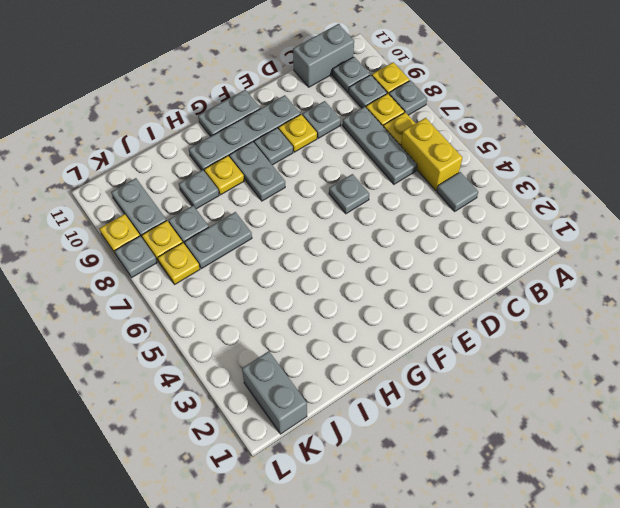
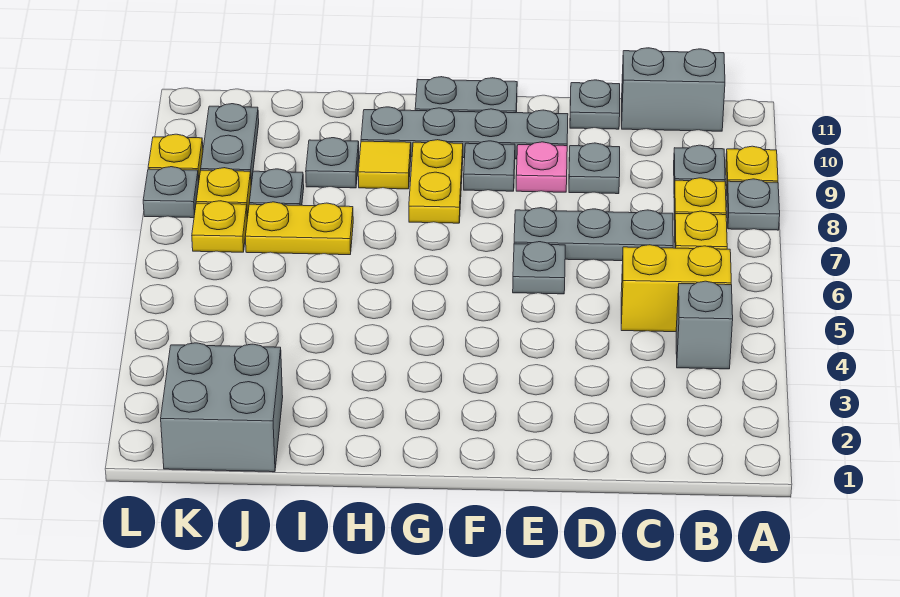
grey tile B4 level 1 -> grey brick B4 level 1
yellow brick B5:B6 level 1 -> yellow brick B5:C5 level 1
grey plate B10 level 1 -> grey plate D11 level 1
grey plate C6:C8 level 1 -> grey plate C7:E7 level 1
yellow plate E9 level 1 -> pink plate E9 level 1
grey plate G8:G9 level 1 -> yellow plate G8:G9 level 1
yellow plate H9 level 1 -> yellow tile H9 level 1
grey plate I7:J7 level 1 -> yellow plate I7:J7 level 1
grey brick K1:K2 level 1 -> grey brick J1:K2 level 1

